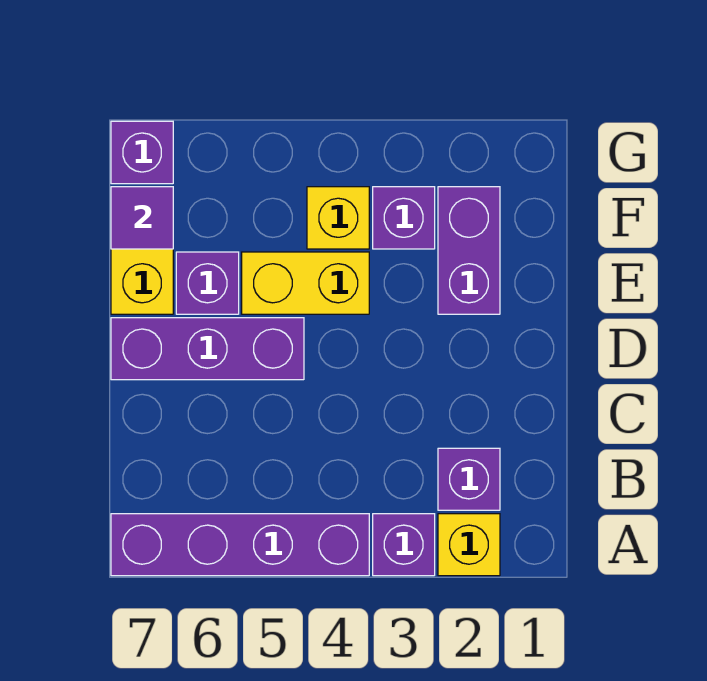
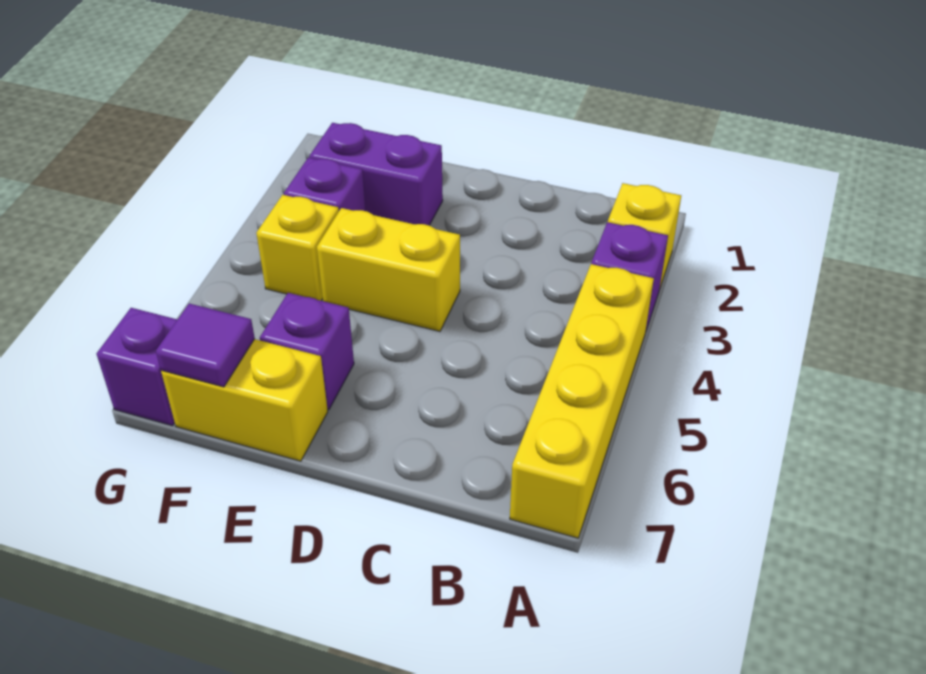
purple brick A4:A7 level 1 -> yellow brick A4:A7 level 1
purple brick B2 level 1 -> none
purple brick D5:D7 level 1 -> none
yellow brick E4:E5 level 1 -> yellow brick D4:E4 level 1

